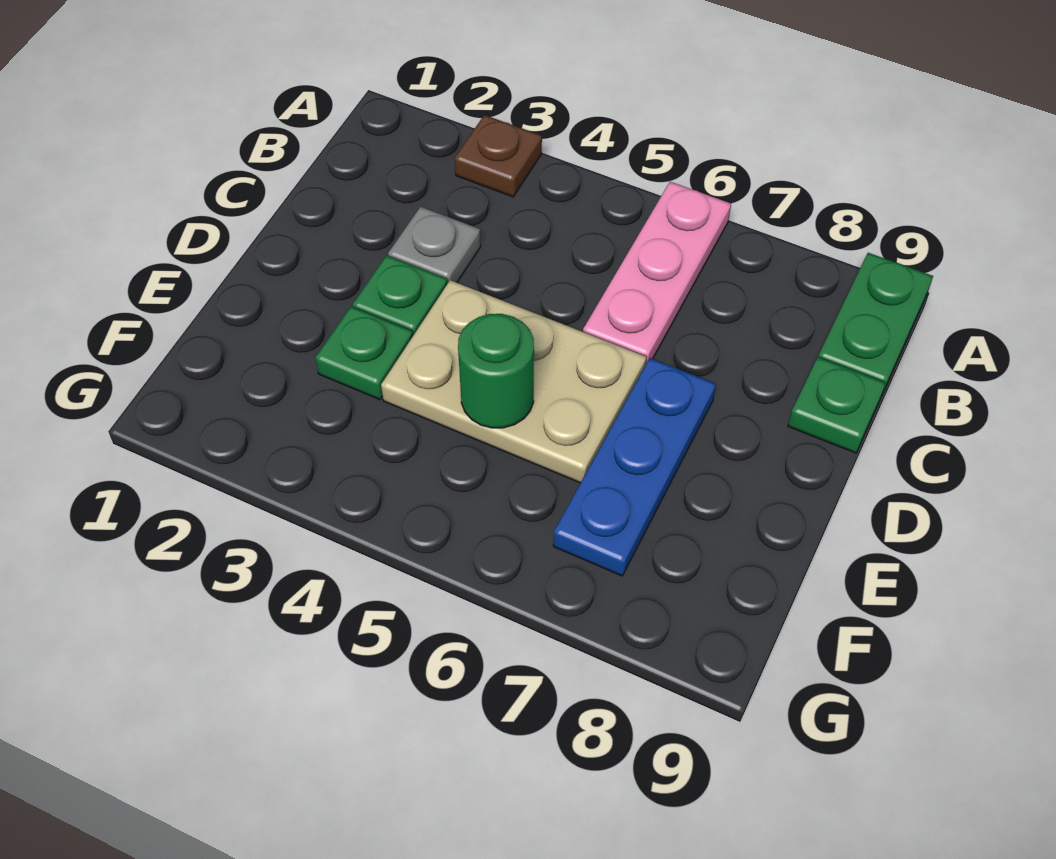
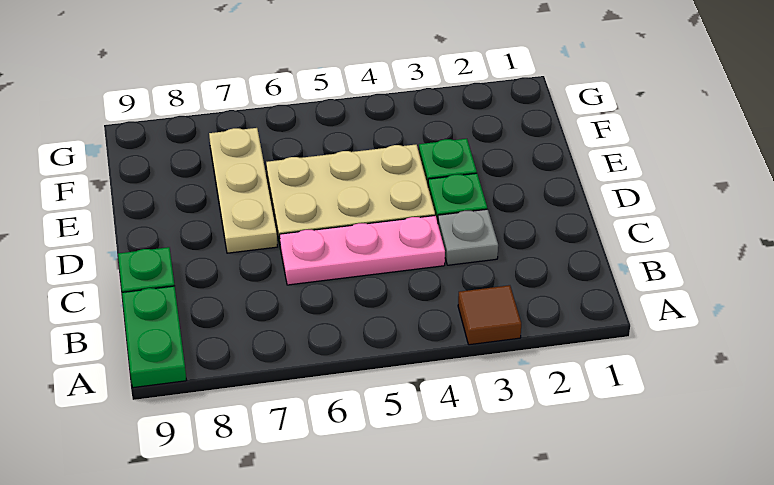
brown plate A3 level 1 -> brown tile A3 level 1
pink plate A6:C6 level 1 -> pink plate C4:C6 level 1
blue plate D7:F7 level 1 -> tan plate D7:F7 level 1
green round brick E5 level 2 -> none

